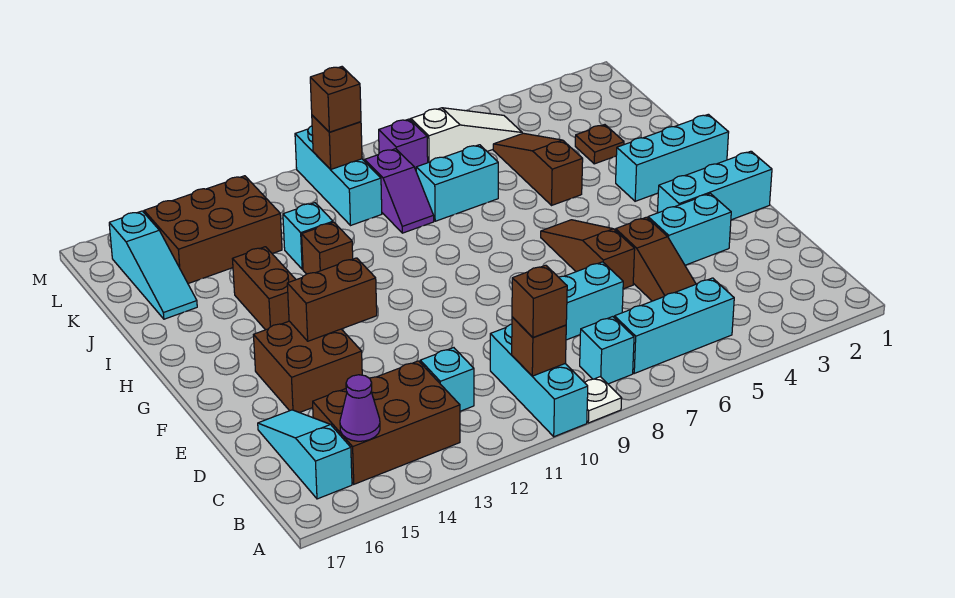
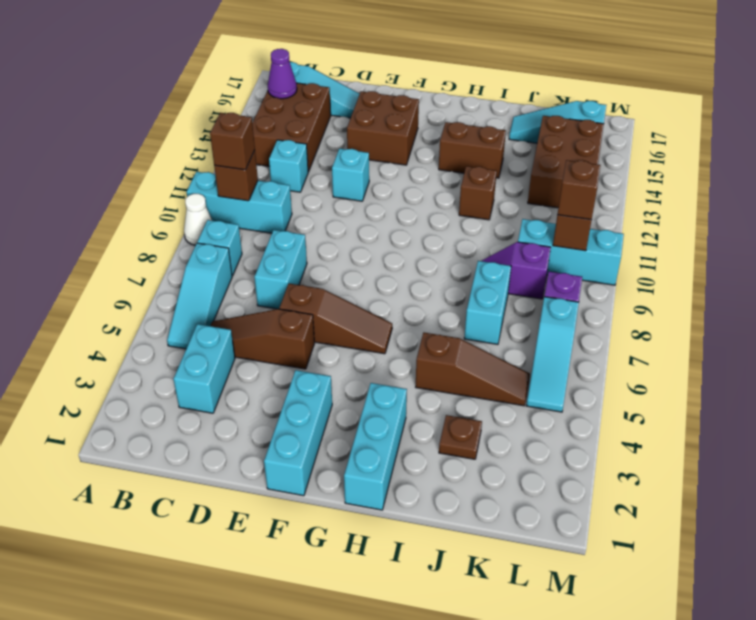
white plate A9 level 1 -> white cone A9 level 1
cyan brick B5:B7 level 1 -> cyan slope B5:B7 level 1 top 7
cyan brick E3:E4 level 1 -> cyan brick C3:C4 level 1
brown brick F13:F14 level 2 -> none
cyan brick J12 level 1 -> cyan brick E12 level 1
white slope L5:L7 level 1 top 7 -> cyan slope L5:L7 level 1 top 7

